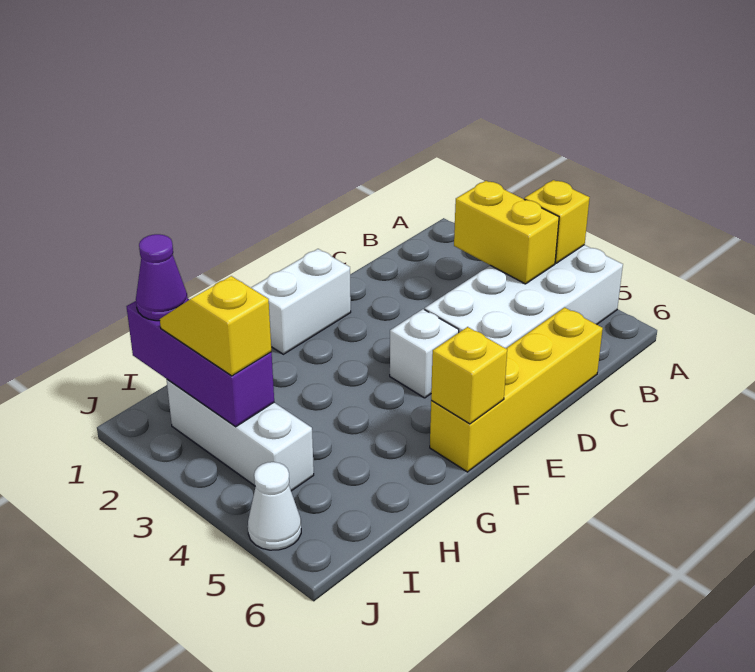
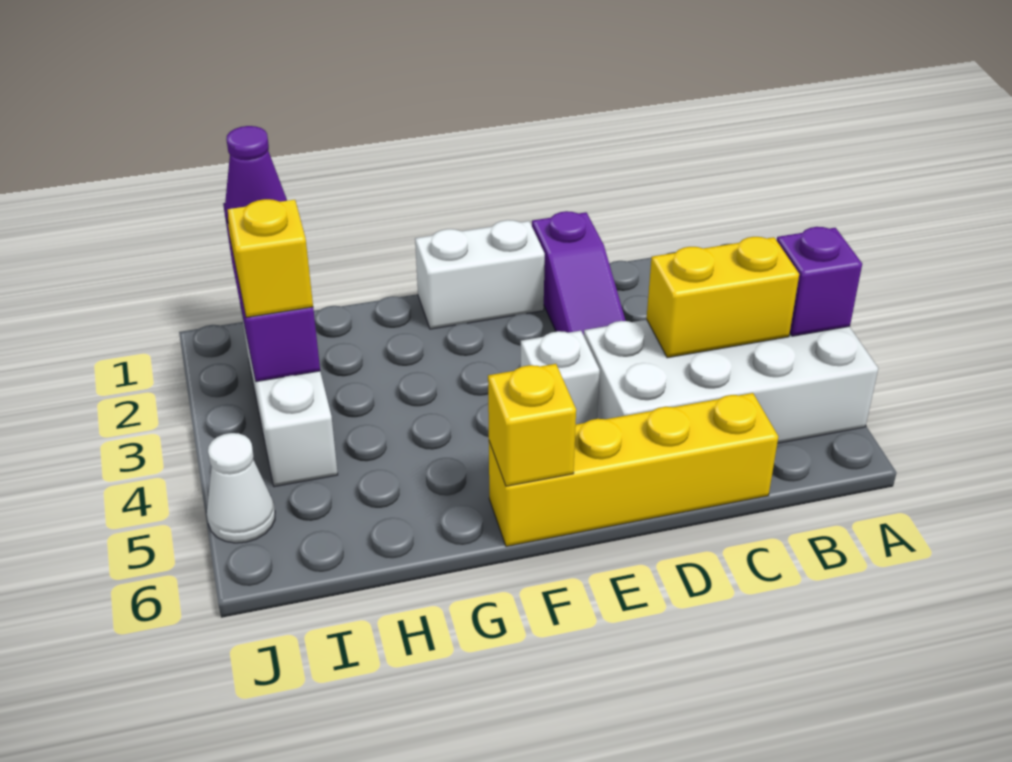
yellow brick A4 level 2 -> purple brick A4 level 2
yellow brick B3:B4 level 2 -> yellow brick B4:C4 level 2
none -> purple slope D1:D3 level 1 top 1

